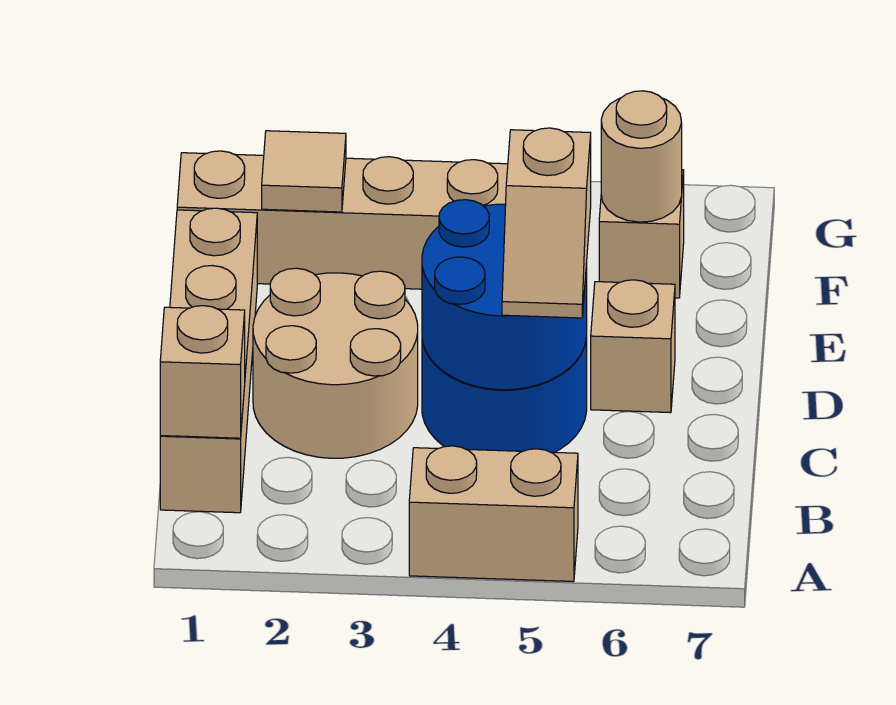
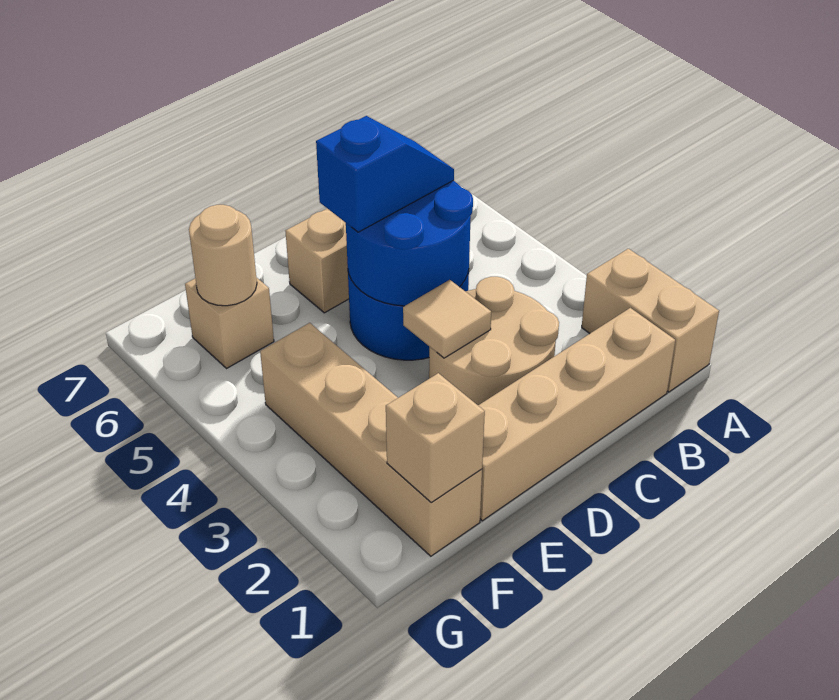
tan brick A4:A5 level 1 -> tan brick A1:A2 level 1
tan brick B1 level 2 -> tan brick F1 level 2
tan slope C5:D5 level 3 top D -> blue slope C5:D5 level 3 top D
tan tile F2 level 2 -> tan tile D3 level 2

